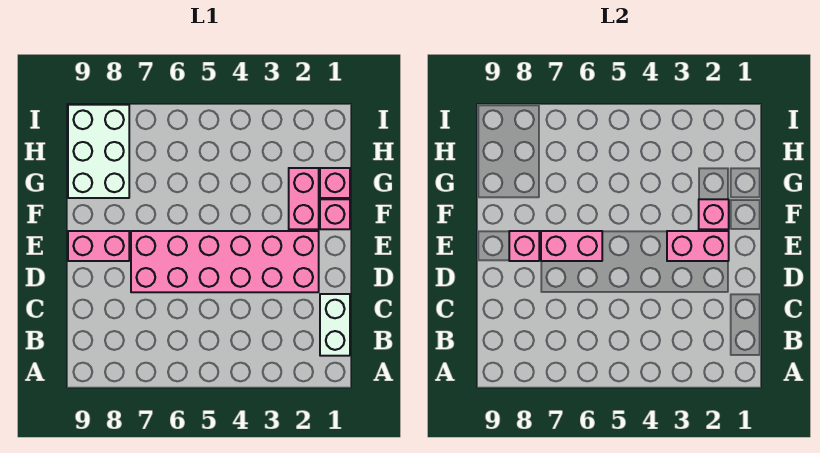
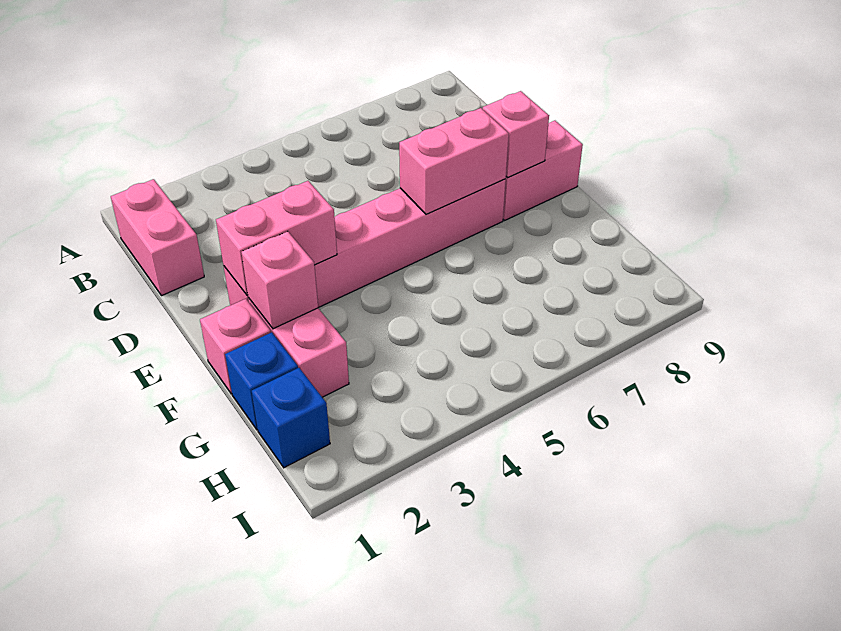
white brick B1:C1 level 1 -> pink brick B1:C1 level 1
pink brick D2:E7 level 1 -> pink brick E2:E7 level 1
pink brick G1 level 1 -> blue brick G1 level 1
white brick G8:I9 level 1 -> none
none -> blue brick H1 level 1

